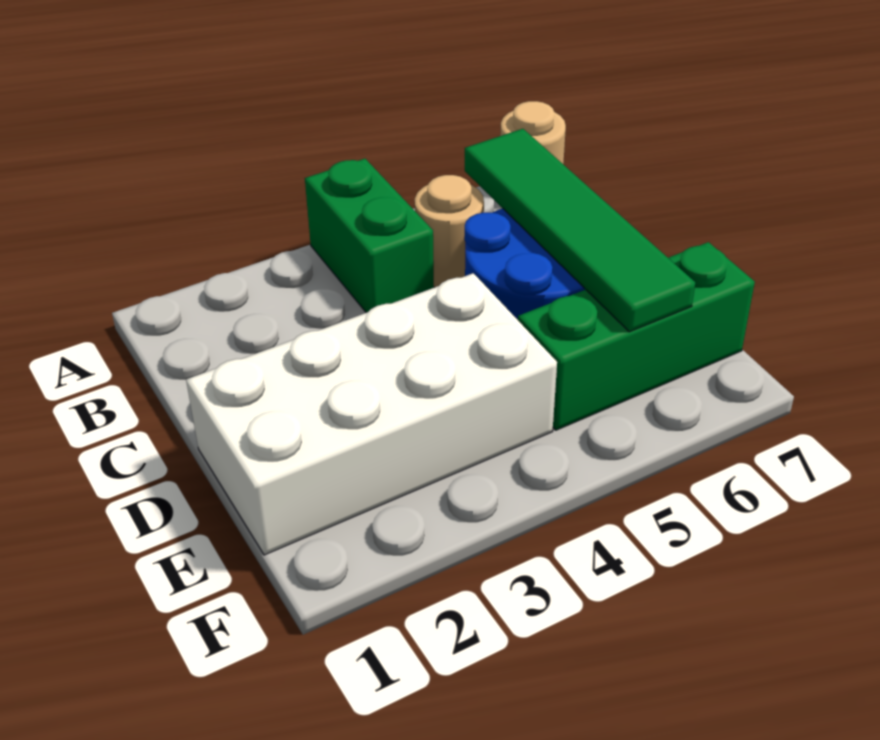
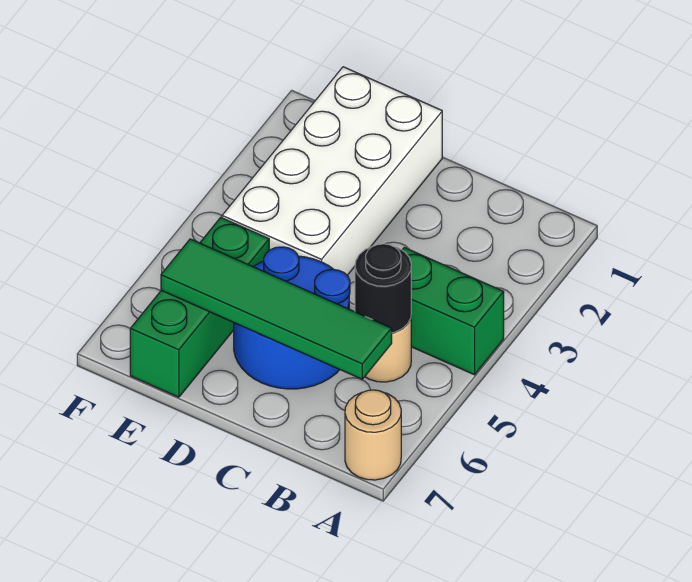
none -> black round brick B5 level 2

